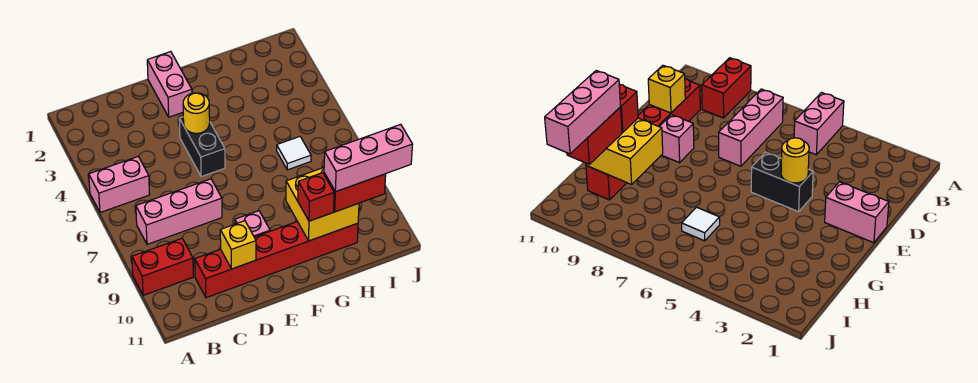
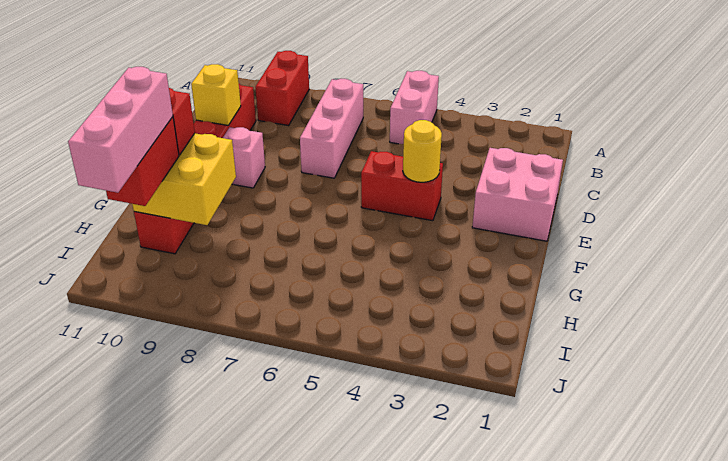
pink brick E1:E2 level 1 -> pink brick D1:E2 level 1
black brick E4:E5 level 1 -> red brick E4:E5 level 1
white tile H6 level 1 -> none

